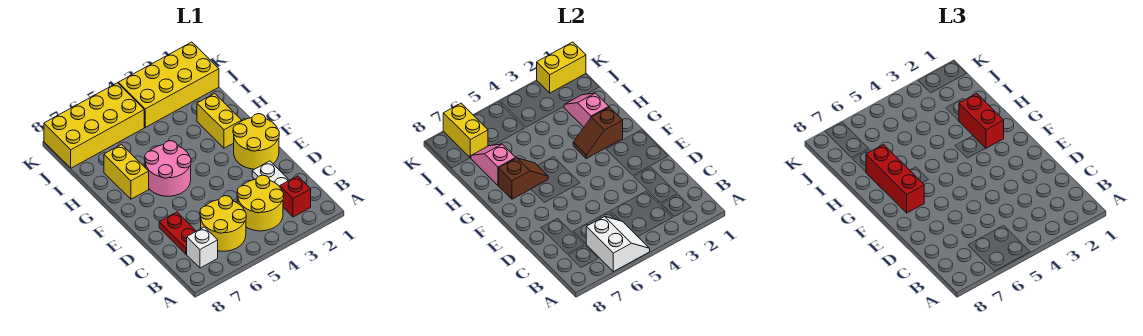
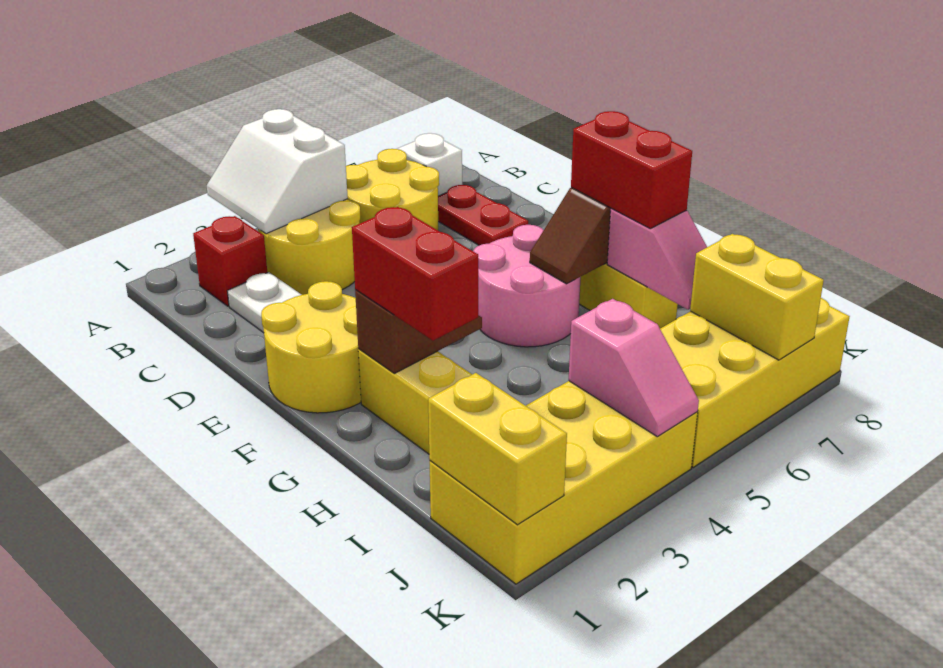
white slope A5:B6 level 2 top 6 -> white slope A3:B4 level 2 top 4
red brick F7:H7 level 3 -> red brick G7:H7 level 3
pink slope H2:I2 level 2 top H -> pink slope J4:K4 level 2 top J
yellow brick K1:K2 level 2 -> yellow brick J1:K1 level 2

